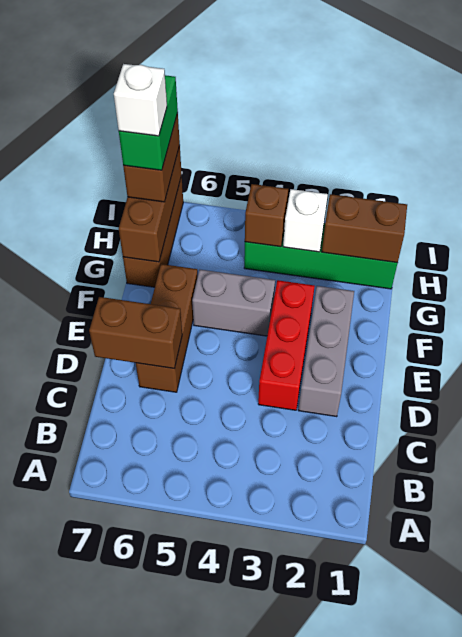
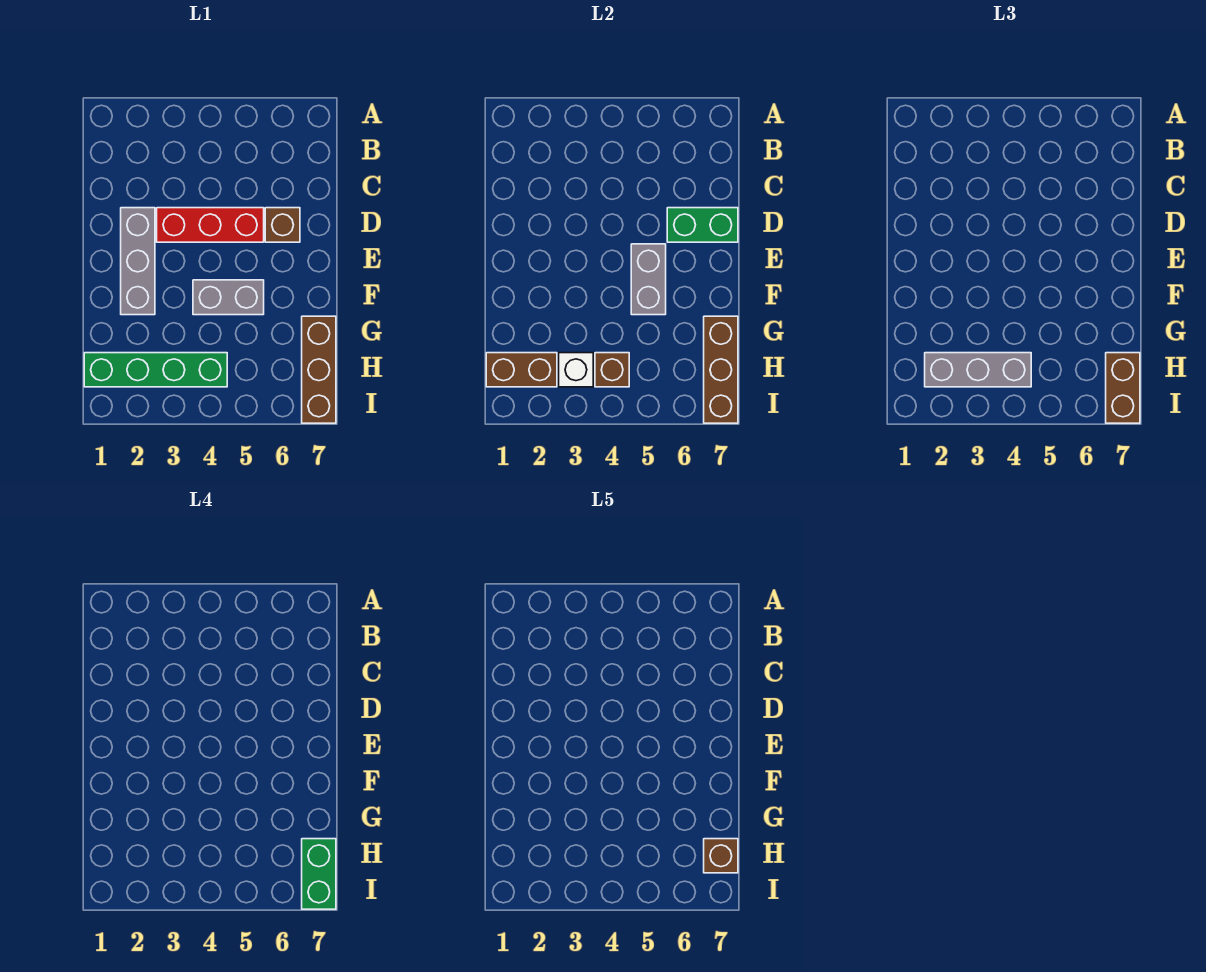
red brick D3:F3 level 1 -> red brick D3:D5 level 1
brown brick D6:F6 level 1 -> brown brick D6 level 1
brown brick D6:D7 level 2 -> green brick D6:D7 level 2
none -> grey brick E5:F5 level 2
none -> grey brick H2:H4 level 3
white brick H7 level 5 -> brown brick H7 level 5

